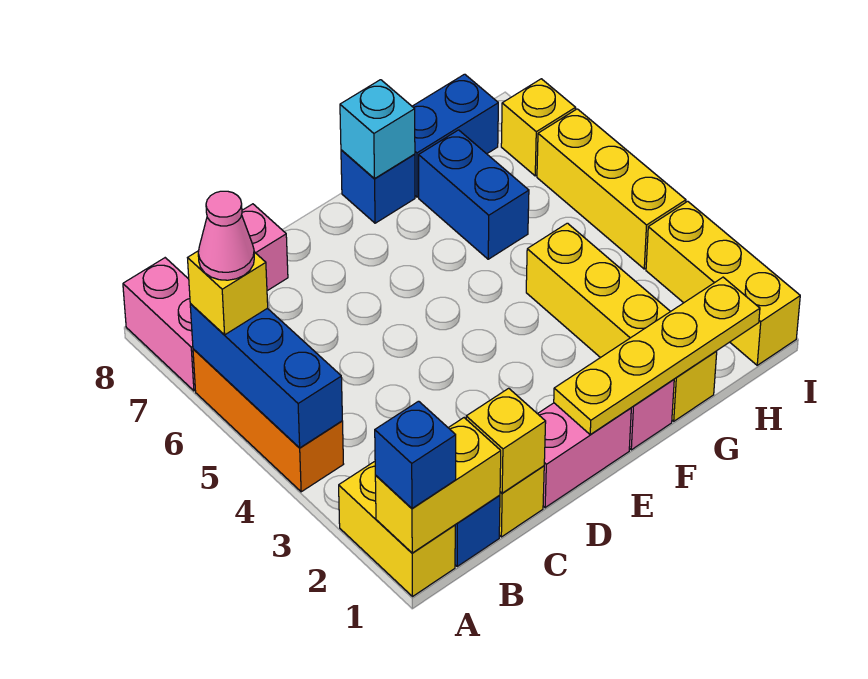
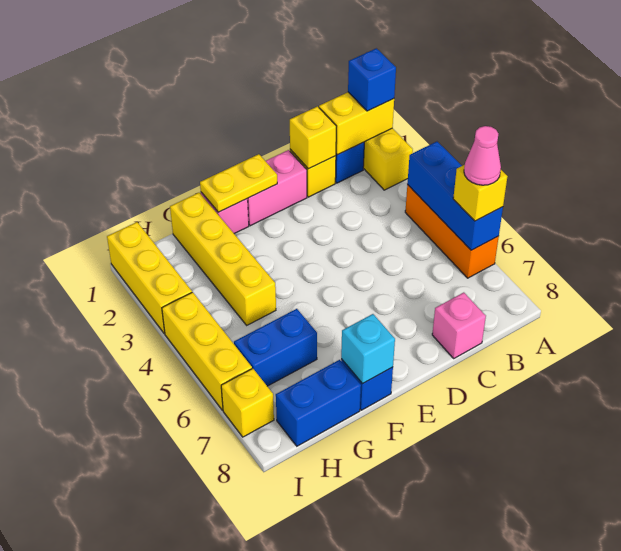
pink brick A7:A8 level 1 -> none
yellow plate E1:H1 level 2 -> yellow plate E1:F1 level 2
blue brick G6:G7 level 1 -> blue brick G6:H6 level 1

